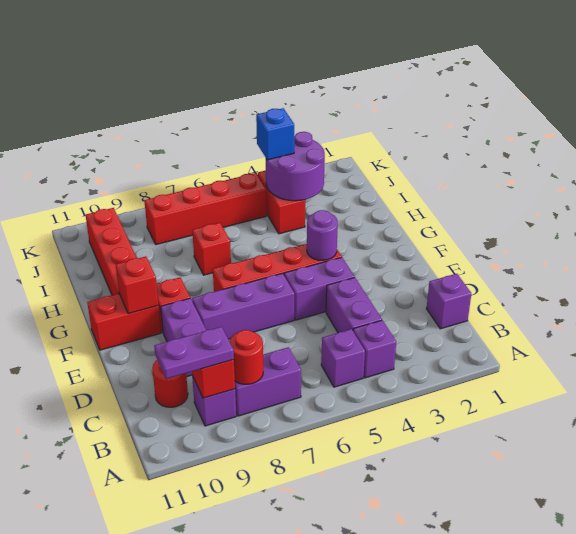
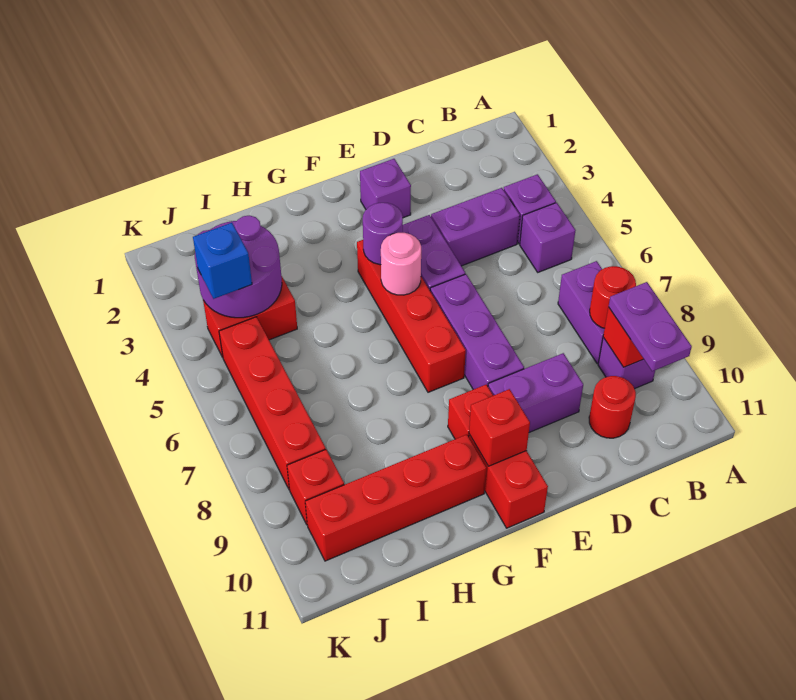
purple brick C1 level 1 -> purple brick E2 level 1
none -> pink round brick F5 level 2
red brick H7 level 1 -> red brick J9 level 1

